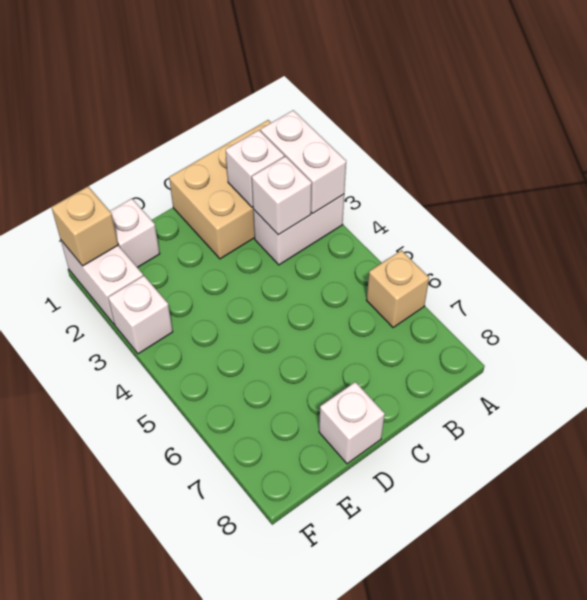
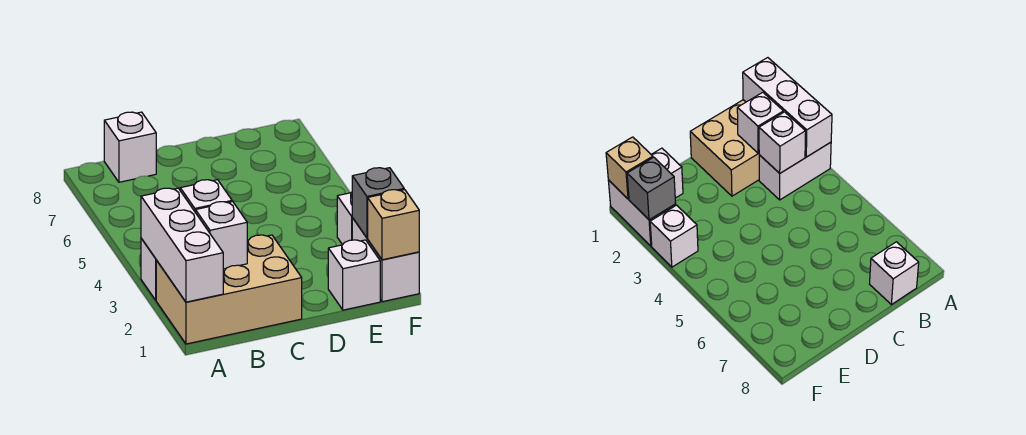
white brick A2:A3 level 2 -> white brick A1:A3 level 2
tan brick A6 level 1 -> none
white brick D8 level 1 -> white brick B8 level 1
none -> grey brick F2 level 2

